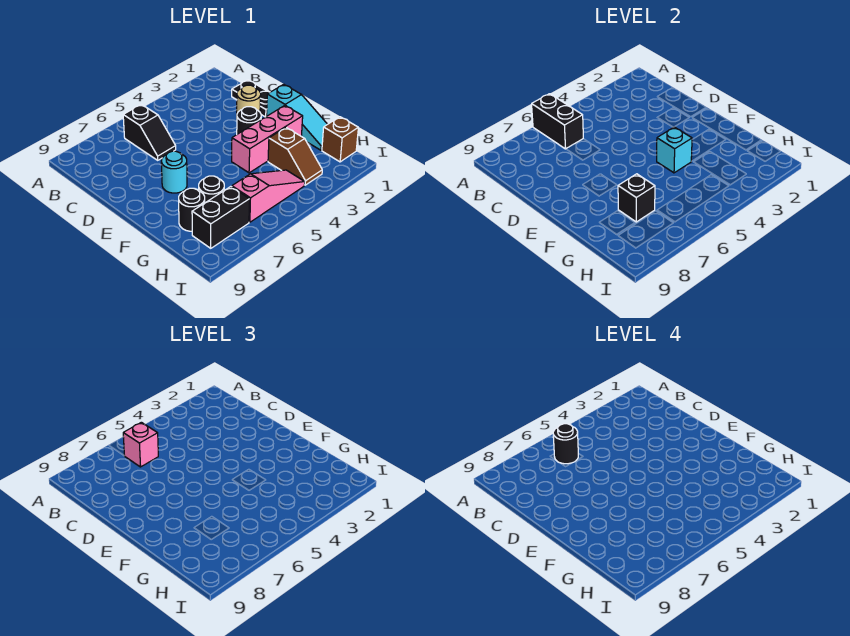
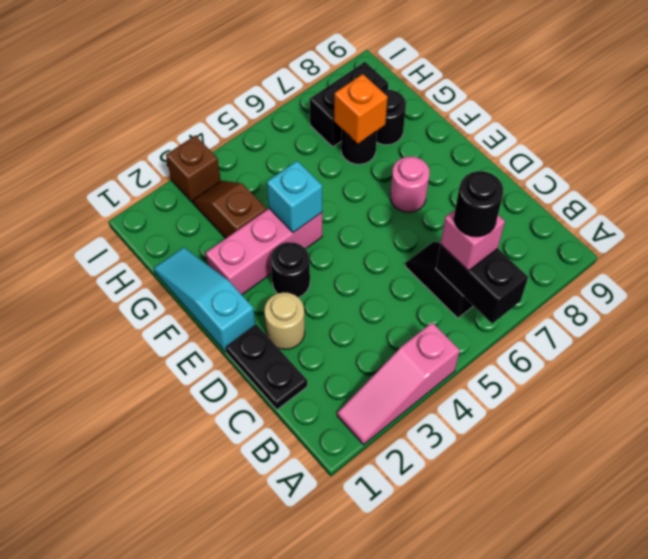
cyan round brick E7 level 1 -> pink round brick E7 level 1
black brick G7 level 2 -> orange brick G7 level 2
brown brick H1 level 1 -> brown brick I3 level 1
pink slope H4:H6 level 1 top 6 -> pink slope A2:A4 level 1 top 4

